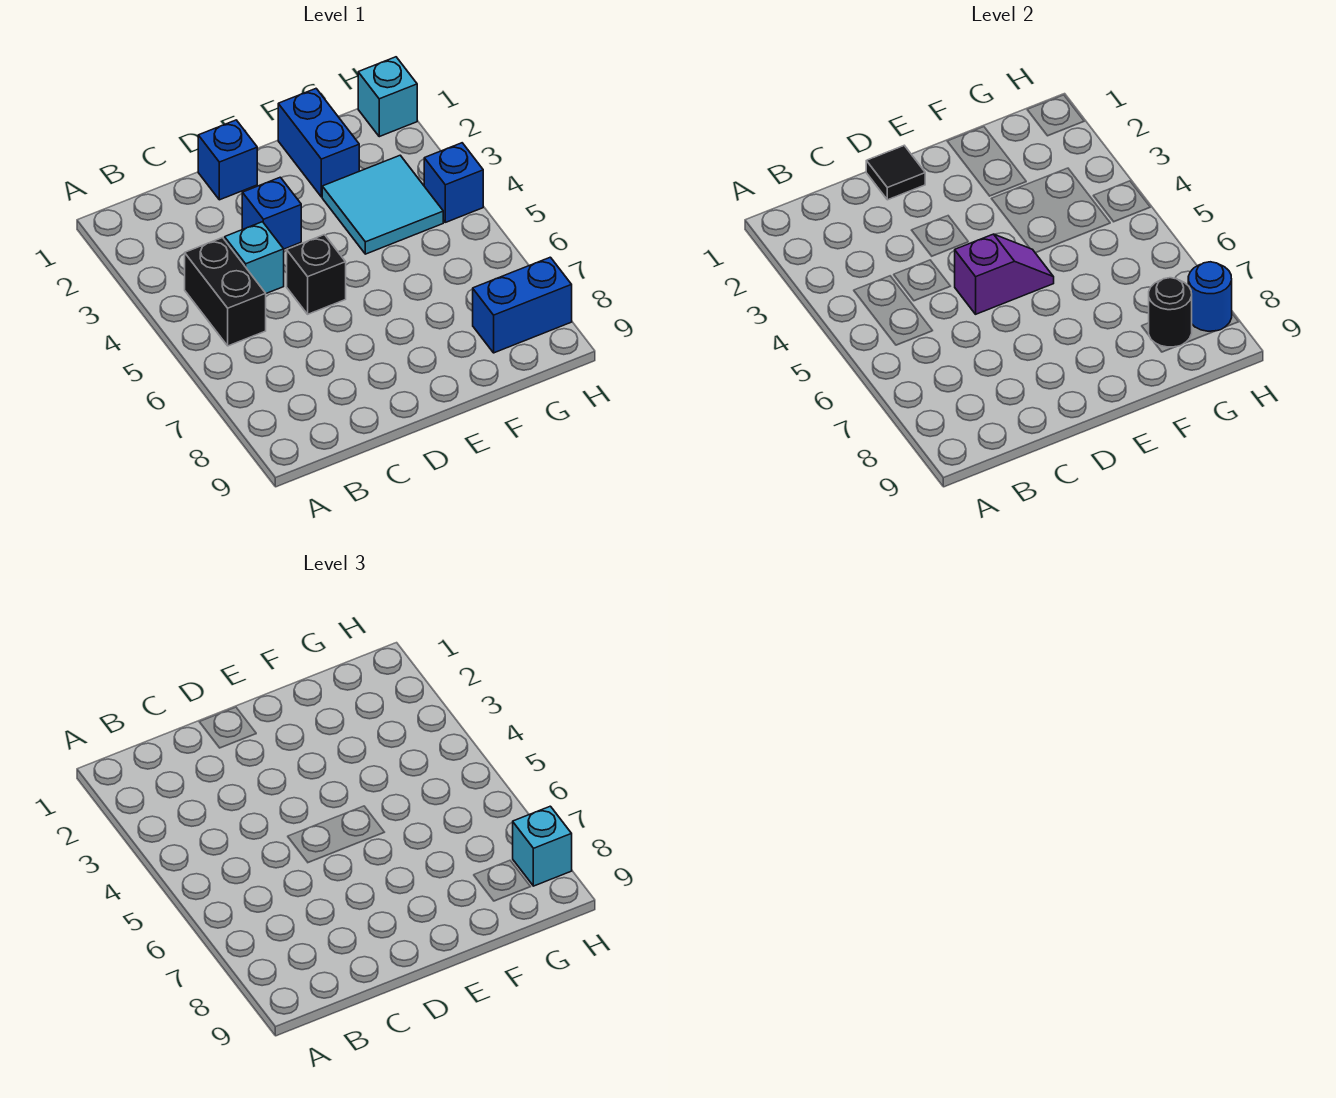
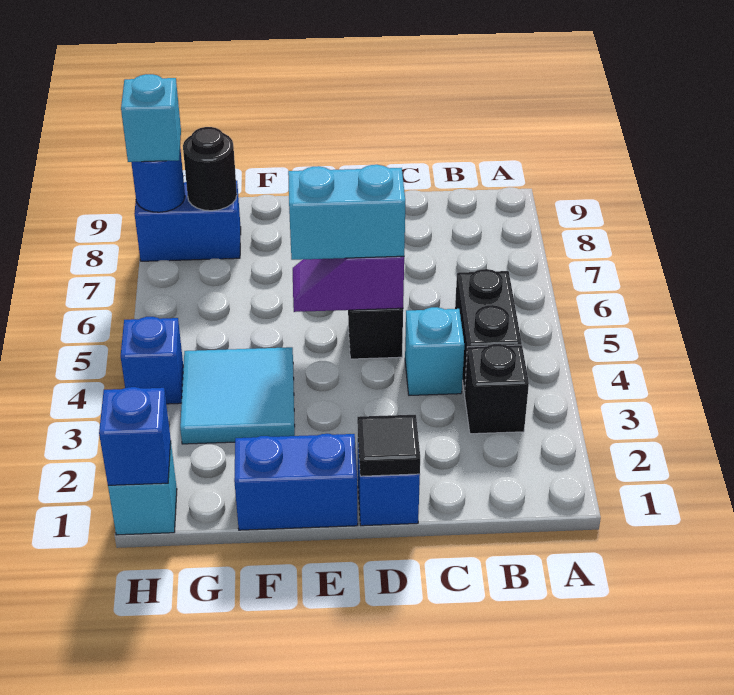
none -> black brick B3 level 1
blue brick D3 level 1 -> blue brick H1 level 2
none -> cyan brick D5:E5 level 3
blue brick F1:F2 level 1 -> blue brick E1:F1 level 1

